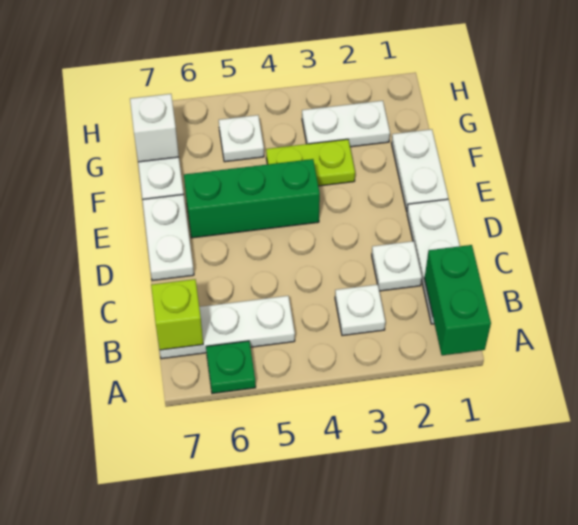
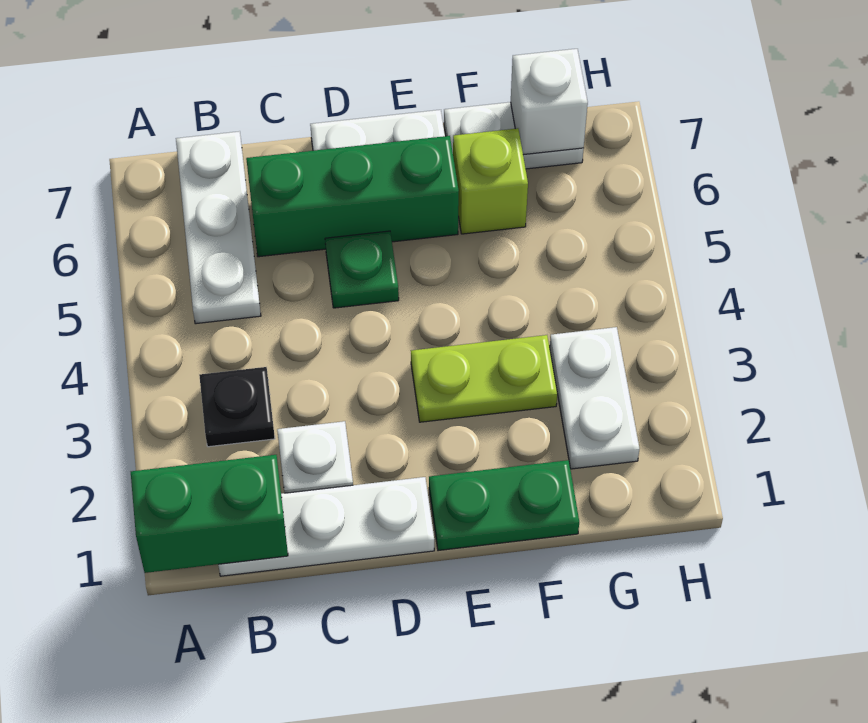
green plate A6 level 1 -> green plate D5 level 1
white plate B3 level 1 -> black plate B3 level 1
lime brick B7 level 2 -> lime brick F6 level 1
white plate E1:F1 level 1 -> green plate E1:F1 level 1
green brick E4:E6 level 1 -> green brick C6:E6 level 1
lime plate F3:F4 level 1 -> lime plate E3:F3 level 1
white plate G5 level 1 -> none

